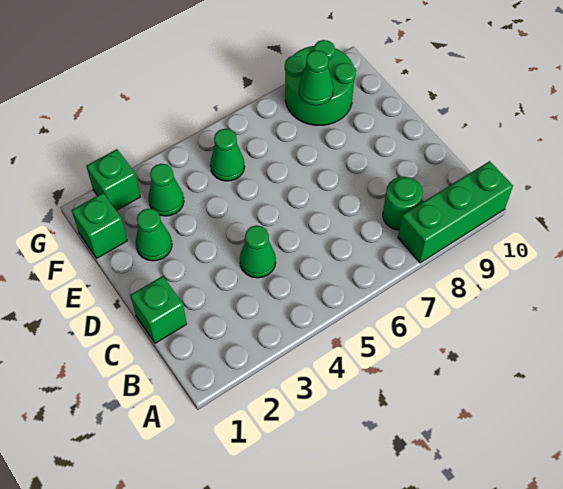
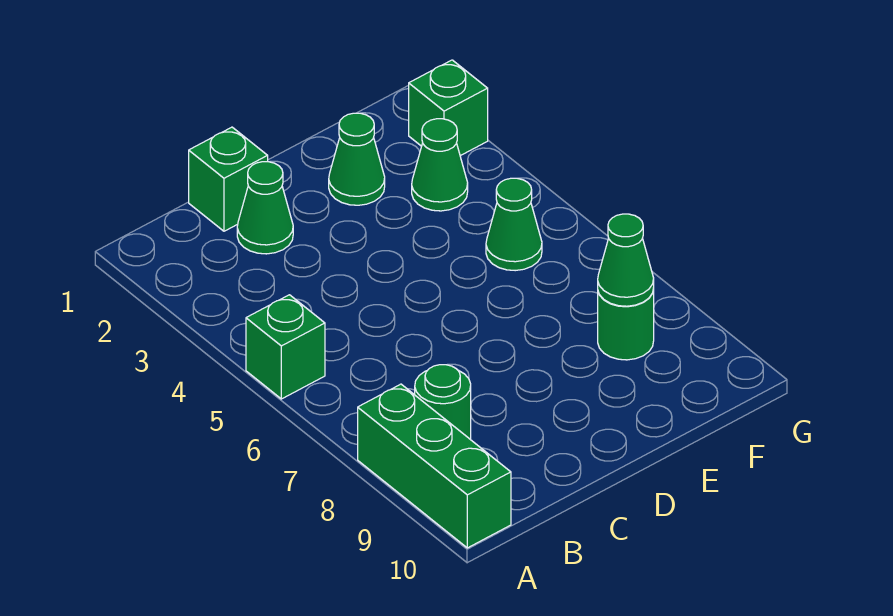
green cone C4 level 1 -> green cone C2 level 1
green brick F1 level 1 -> green brick A5 level 1
green round brick F8:G9 level 1 -> green round brick F8 level 1

